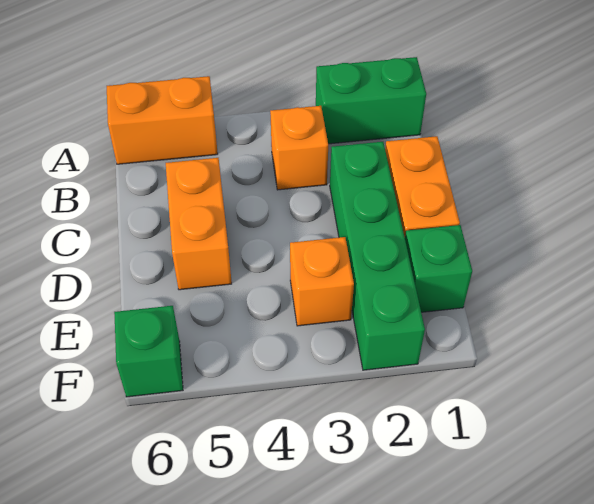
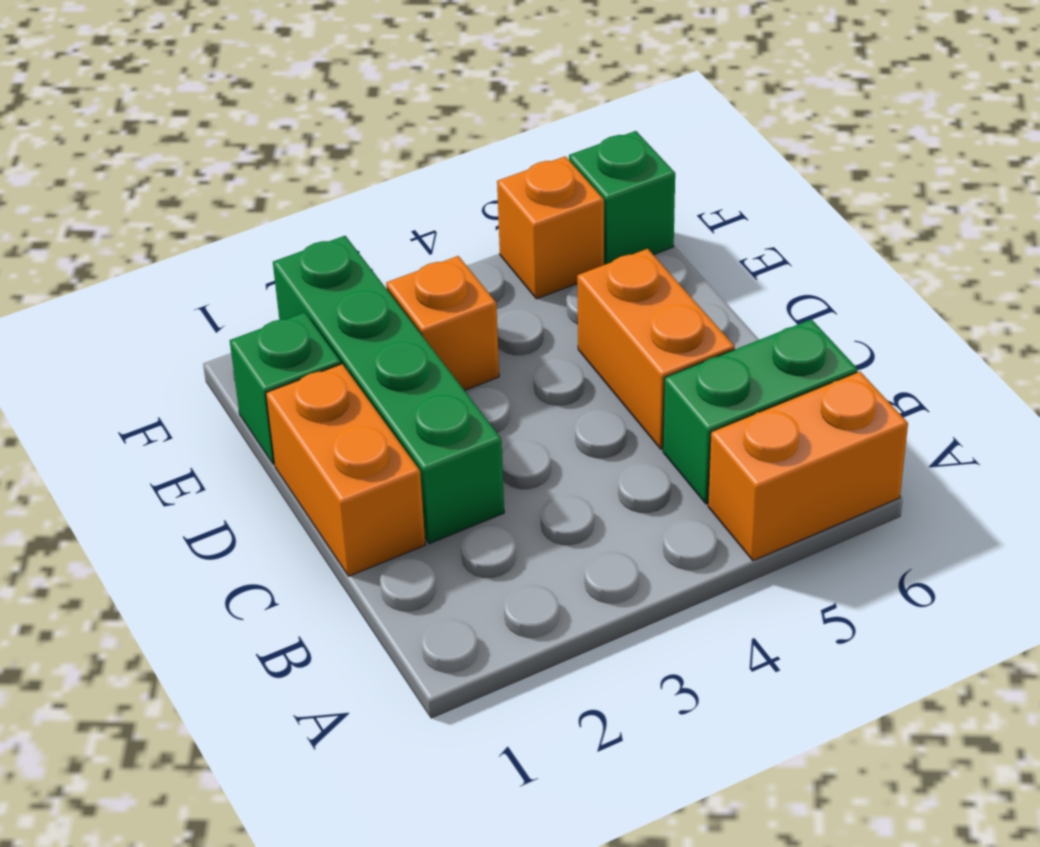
green brick A1:A2 level 1 -> green brick B5:B6 level 1
orange brick B3 level 1 -> orange brick F5 level 1

